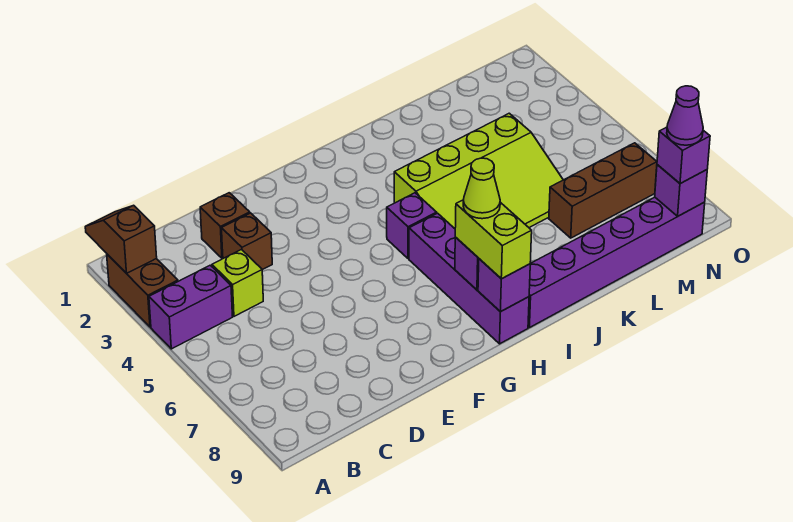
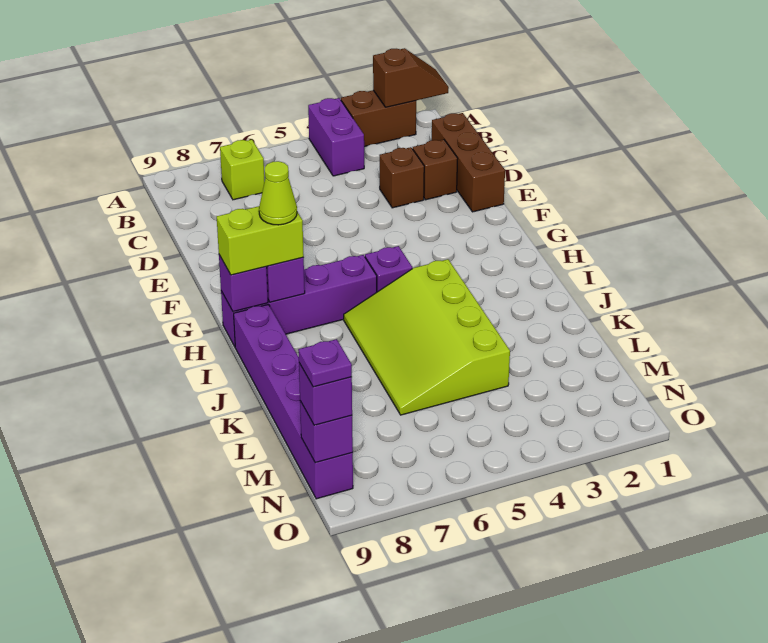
lime brick C4 level 1 -> lime brick B7 level 1
brown brick L7:N7 level 1 -> brown brick C1:E1 level 1
purple cone N9 level 4 -> purple plate N9 level 4

